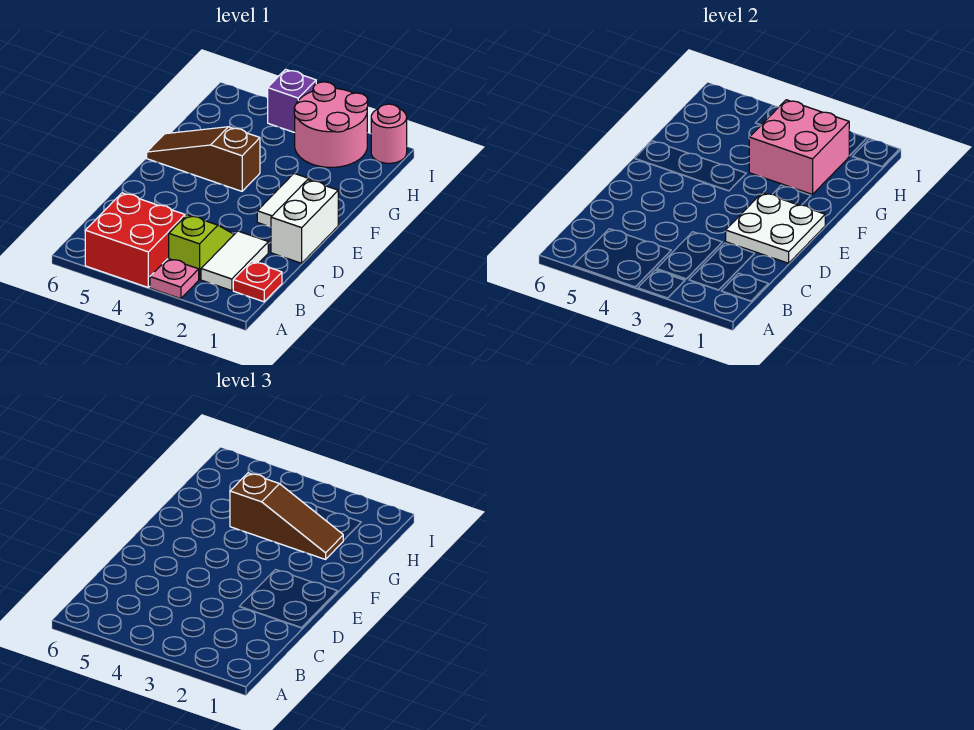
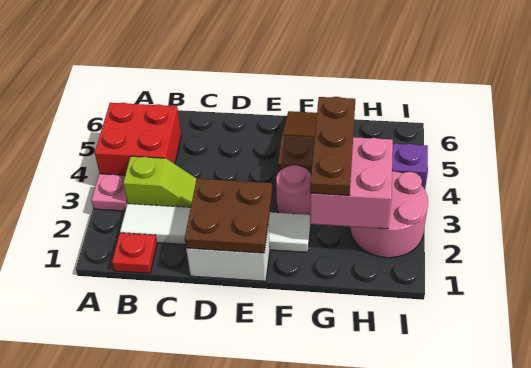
white plate D1:E2 level 2 -> brown plate D1:E2 level 2
brown slope G2:G4 level 3 top 4 -> brown plate G2:G4 level 3
pink round brick I1 level 1 -> pink round brick F3 level 1

